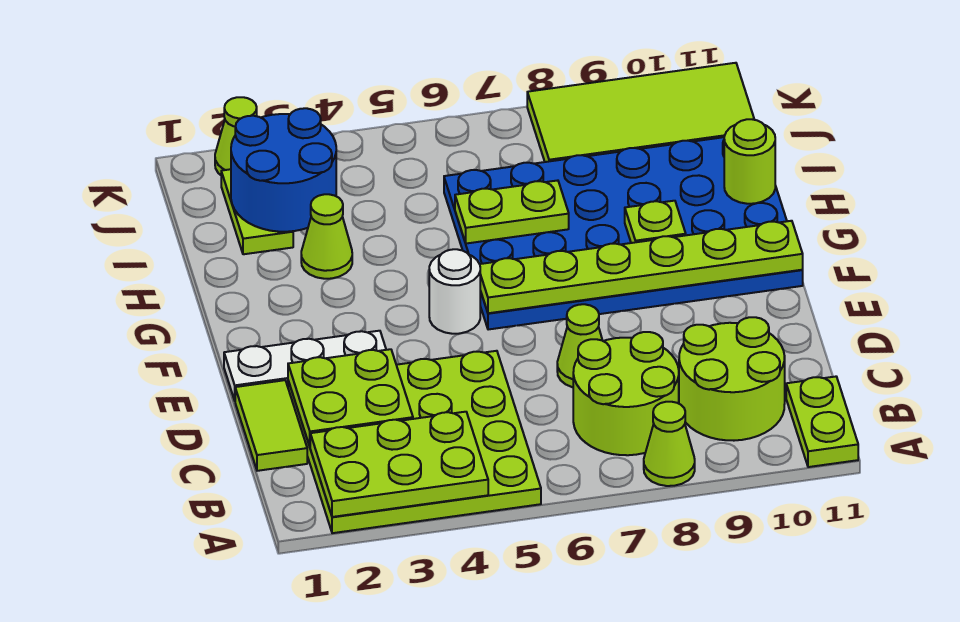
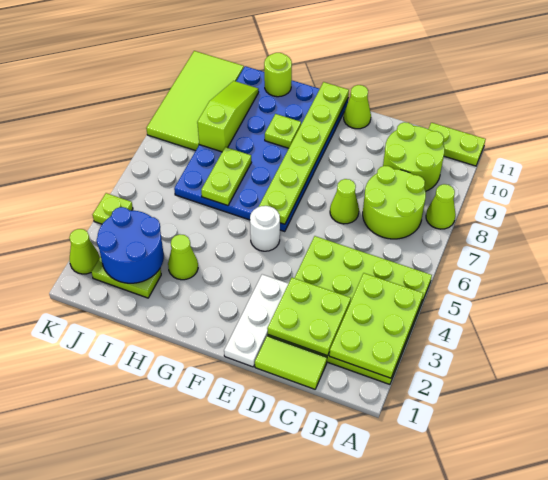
none -> lime cone E11 level 1
none -> lime slope I8:I10 level 2 top 8
none -> lime plate K4 level 1

